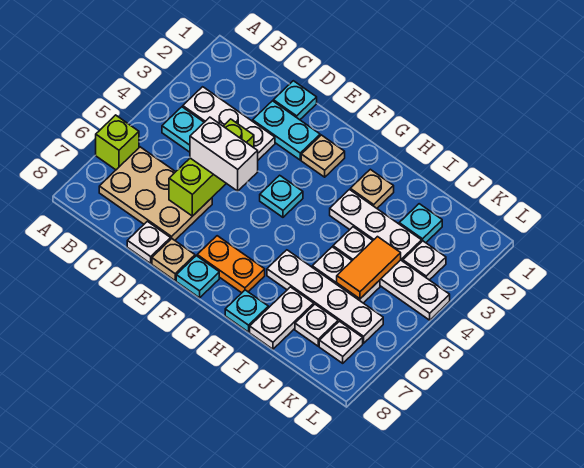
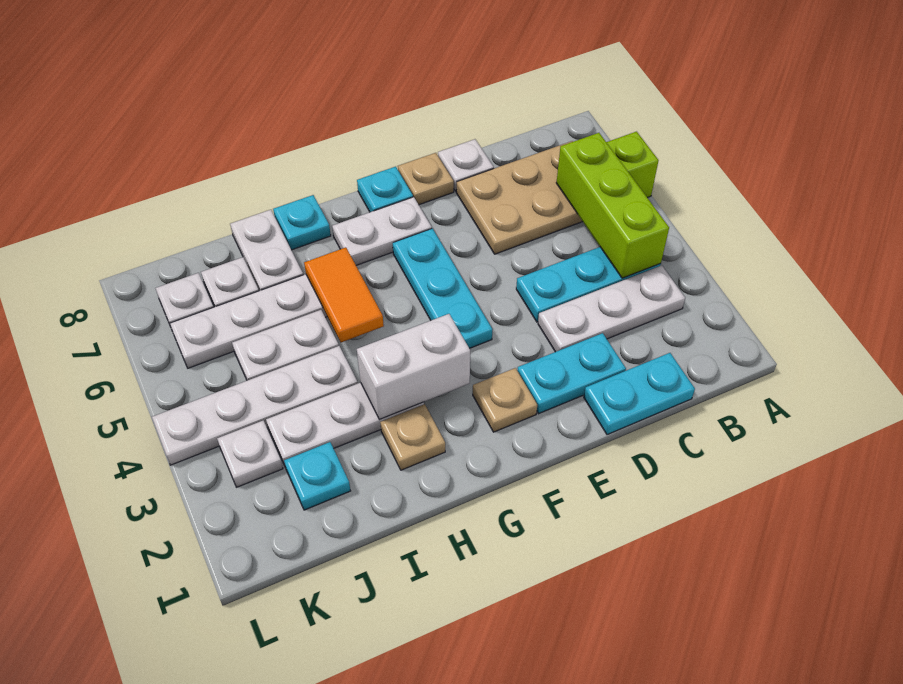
cyan plate D1 level 1 -> cyan plate C1:D1 level 1
lime brick D4:D6 level 2 -> lime brick B4:B6 level 2
white brick D5:E5 level 3 -> white brick G3:H3 level 2
cyan plate F4 level 1 -> cyan plate F4:F6 level 1
orange plate F7:G7 level 1 -> white plate F7:G7 level 1
orange tile J4:J5 level 2 -> orange tile H5:H6 level 2

